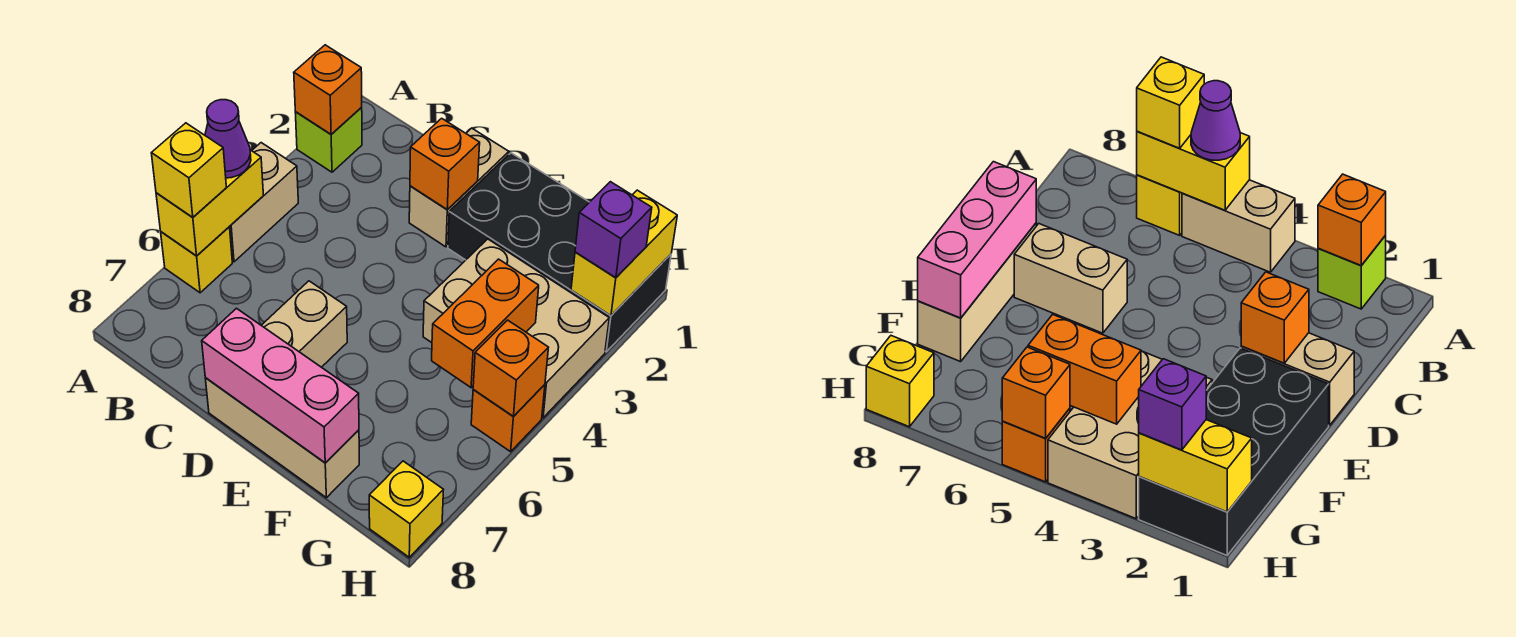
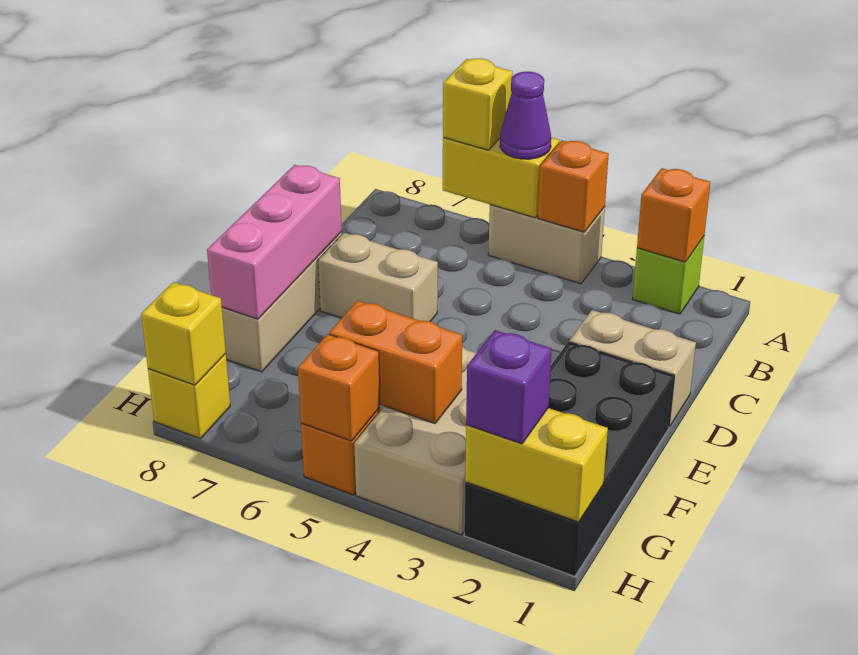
yellow brick A6 level 1 -> yellow brick H8 level 2
orange brick D2 level 2 -> orange brick A4 level 2

